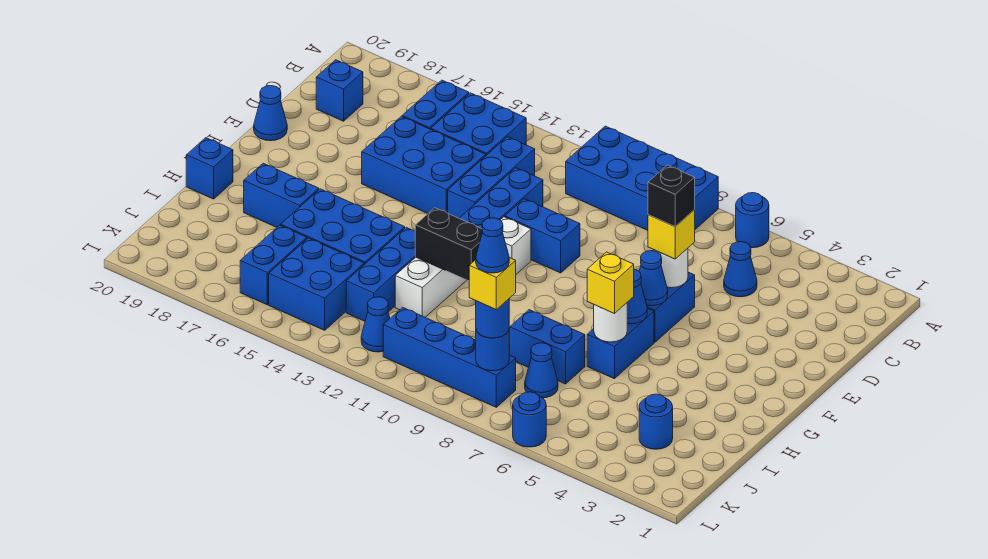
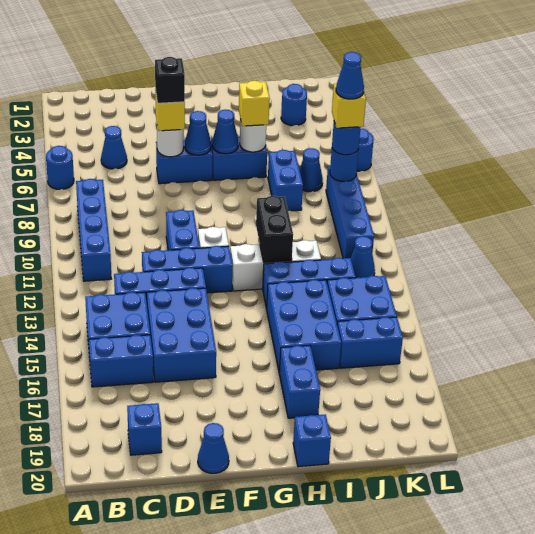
blue brick A8:B11 level 1 -> blue brick B8:B11 level 1

